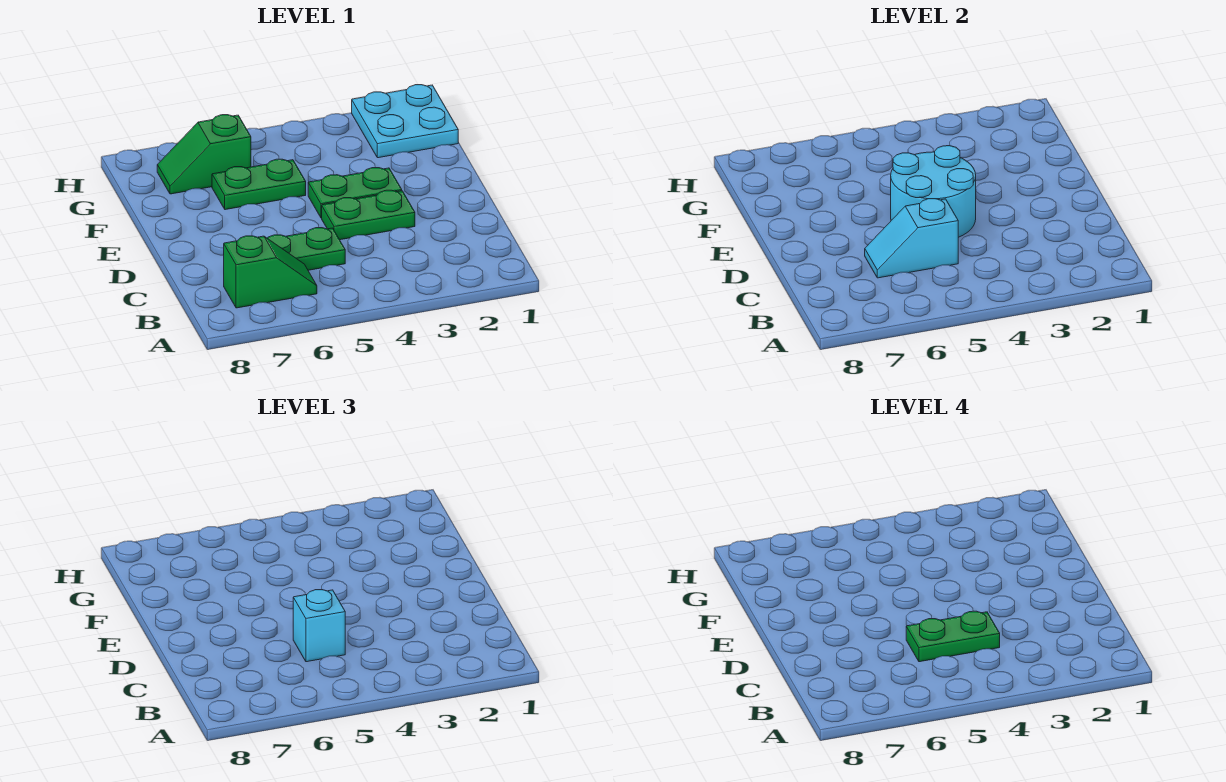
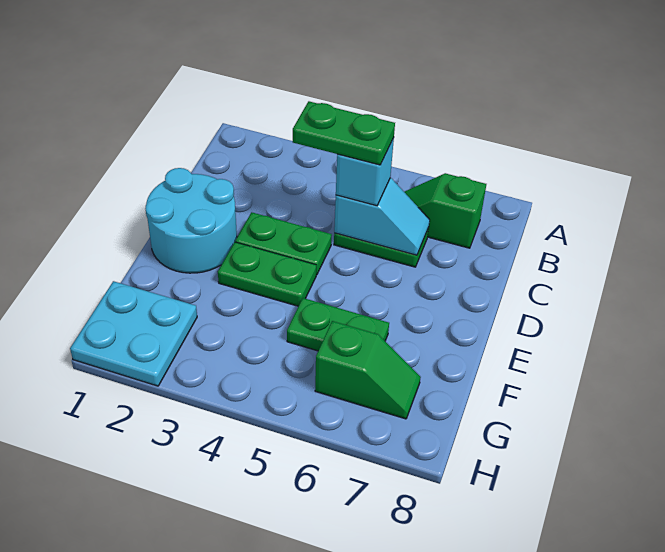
cyan round brick D4:E5 level 2 -> cyan round brick D1:E2 level 1

